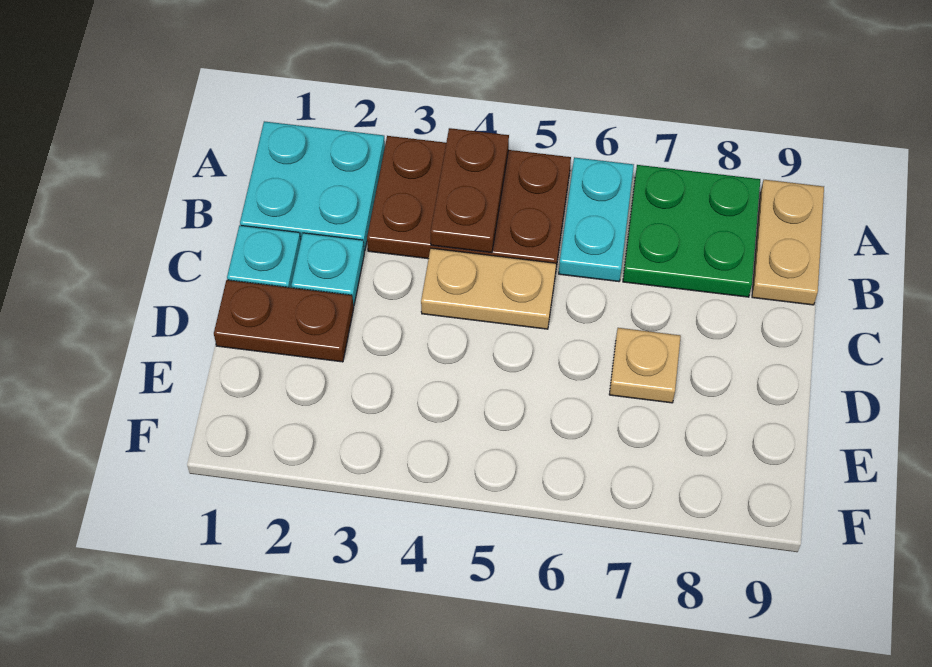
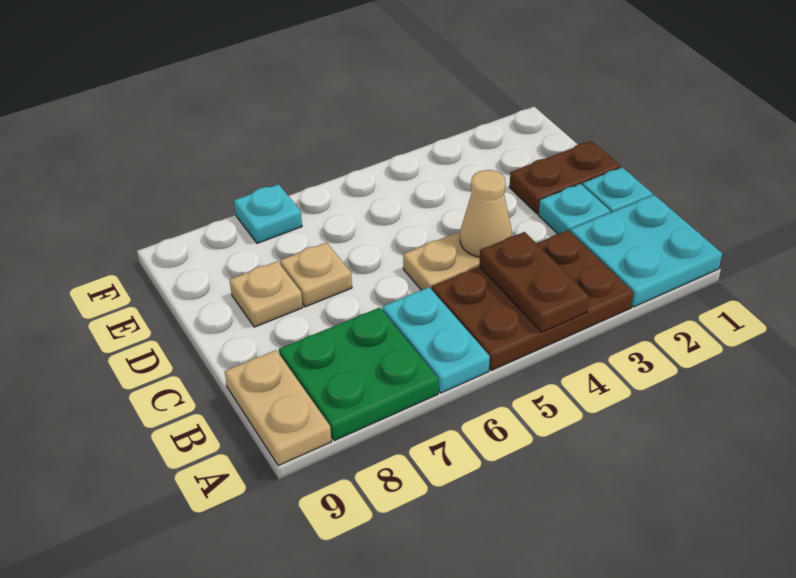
none -> tan cone C4 level 2
none -> tan plate D8 level 1
none -> cyan plate F7 level 1

